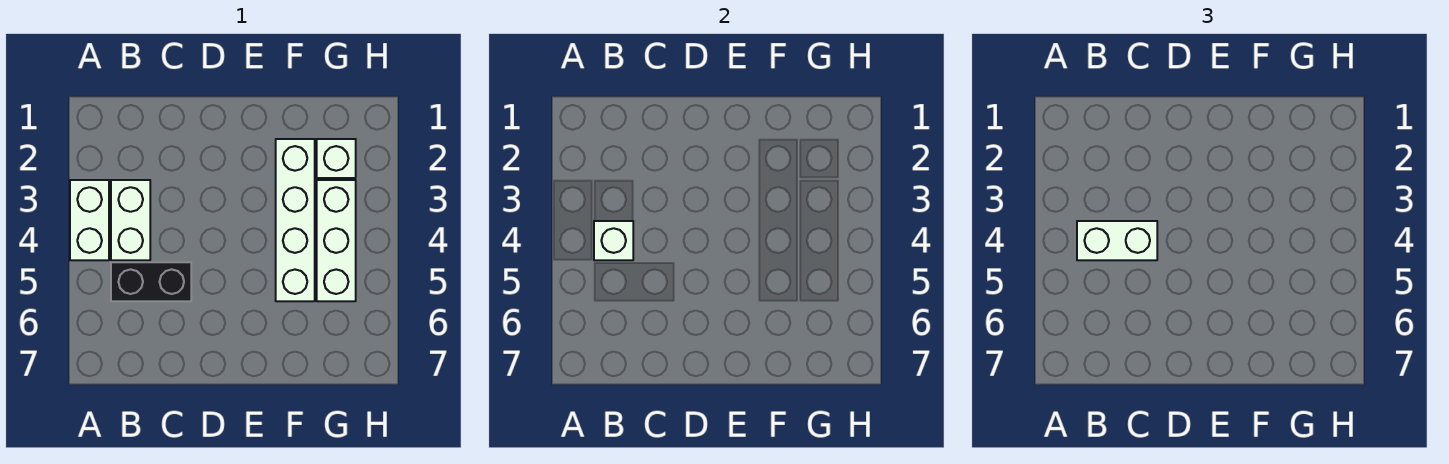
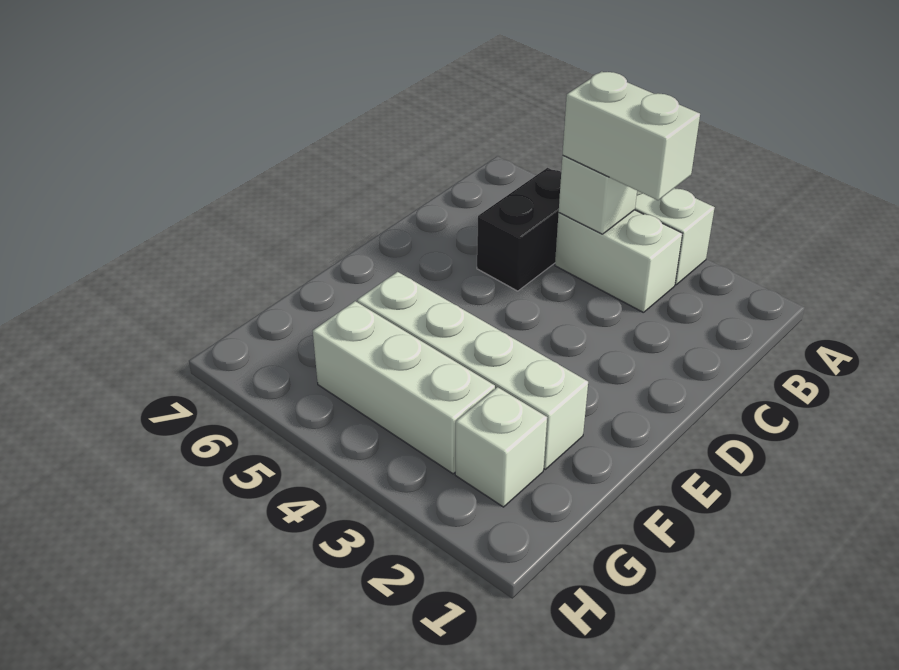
white brick B4:C4 level 3 -> white brick B3:B4 level 3

